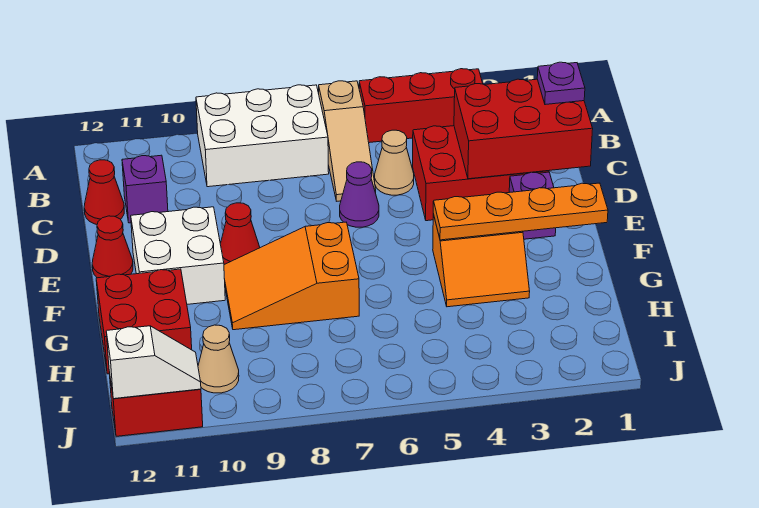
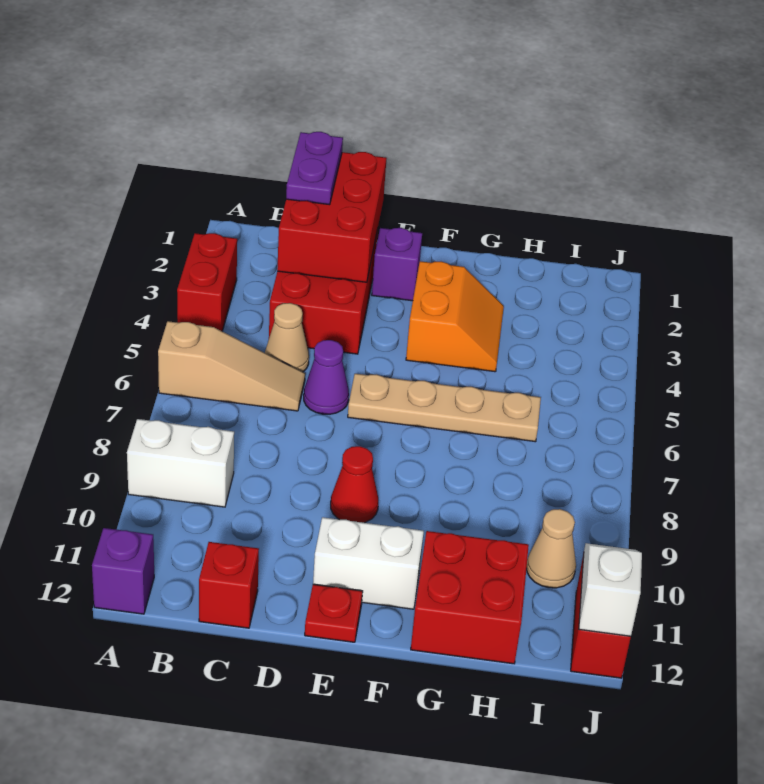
red brick A3:A5 level 1 -> red brick A3:A4 level 1
white brick A7:B9 level 1 -> white brick A9:B9 level 1
purple plate C1 level 3 -> purple plate C1:C2 level 3
purple brick C11 level 1 -> purple brick A12 level 1
red cone C12 level 1 -> red brick C12 level 1
none -> tan plate E6:H6 level 1
white brick E10:F11 level 1 -> white brick E11:F11 level 1
red cone E12 level 1 -> red plate E12 level 1
orange plate F1:F4 level 2 -> none
orange slope F7:G9 level 1 top 7 -> none

